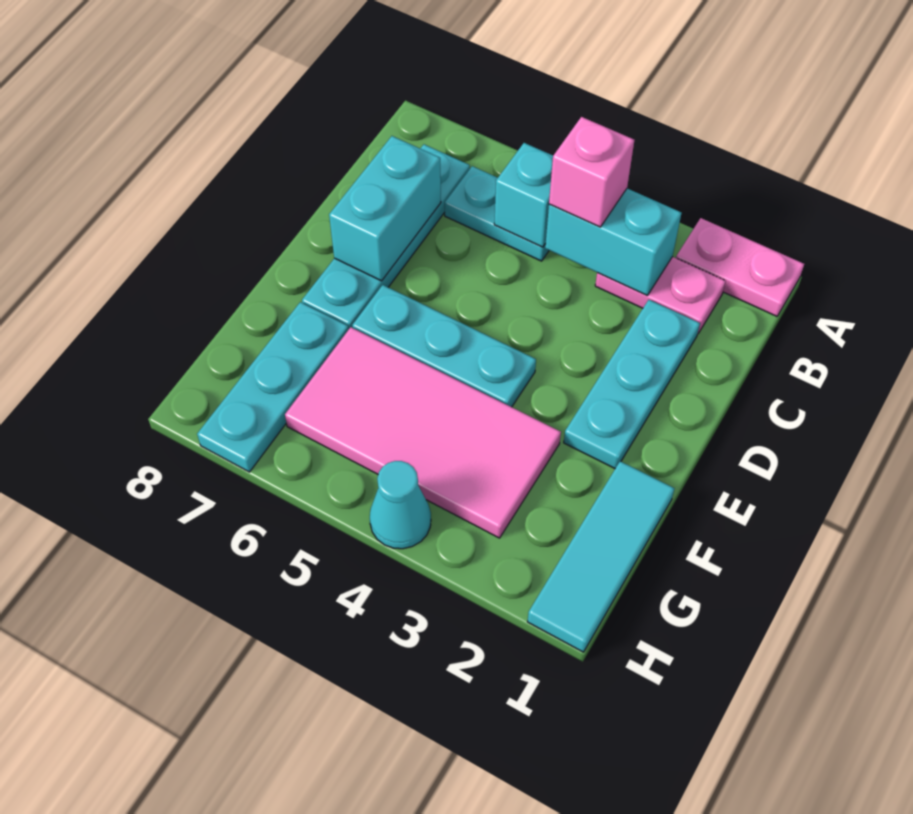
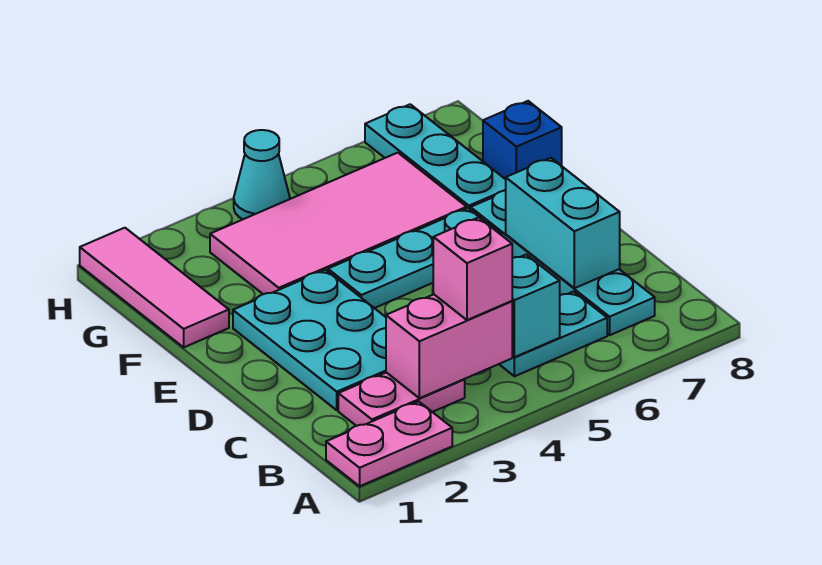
cyan brick B3:B4 level 2 -> pink brick B3:B4 level 2
cyan plate C2:E2 level 1 -> cyan plate C2:E3 level 1
cyan tile F1:H1 level 1 -> pink tile F1:H1 level 1
none -> blue brick F8 level 1

